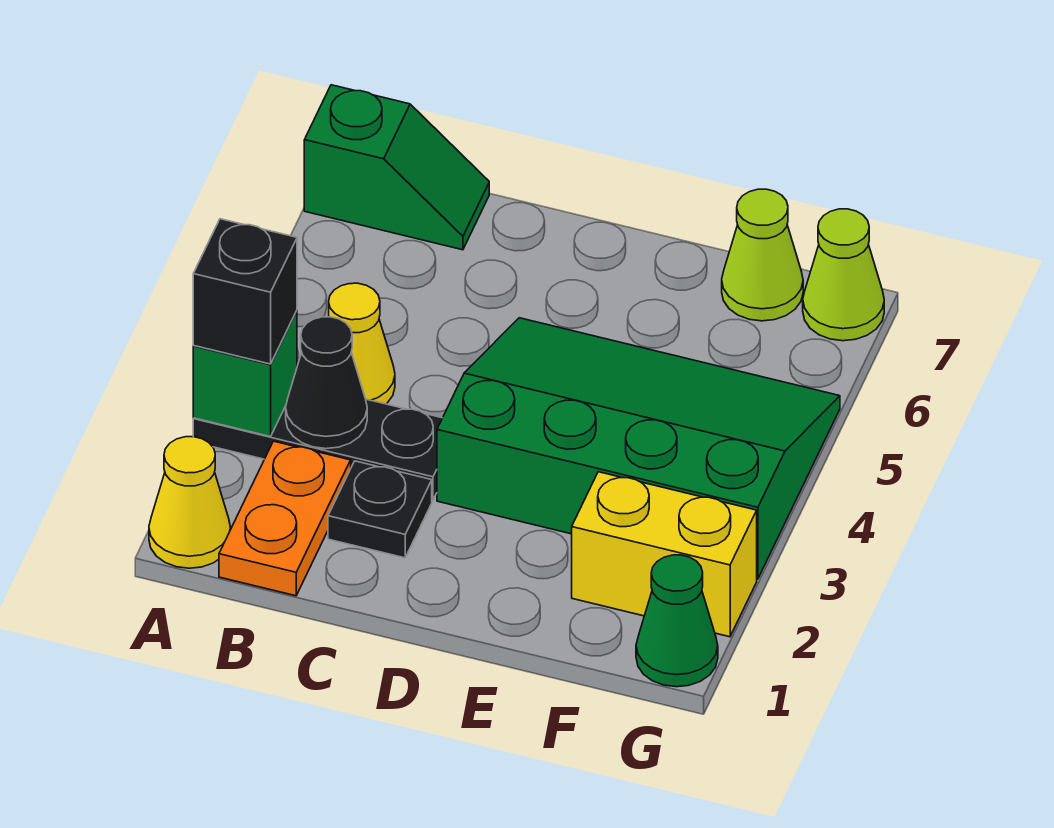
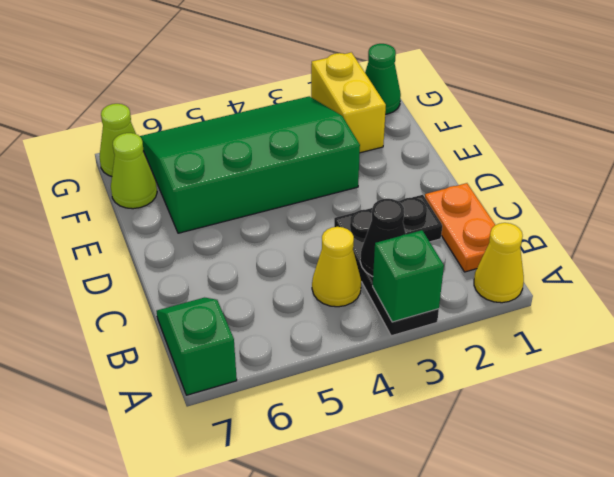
black brick A3 level 3 -> none
orange plate B1:B2 level 1 -> orange plate B1:C1 level 1
green slope D3:G5 level 1 top 3 -> green slope E3:G6 level 1 top E

